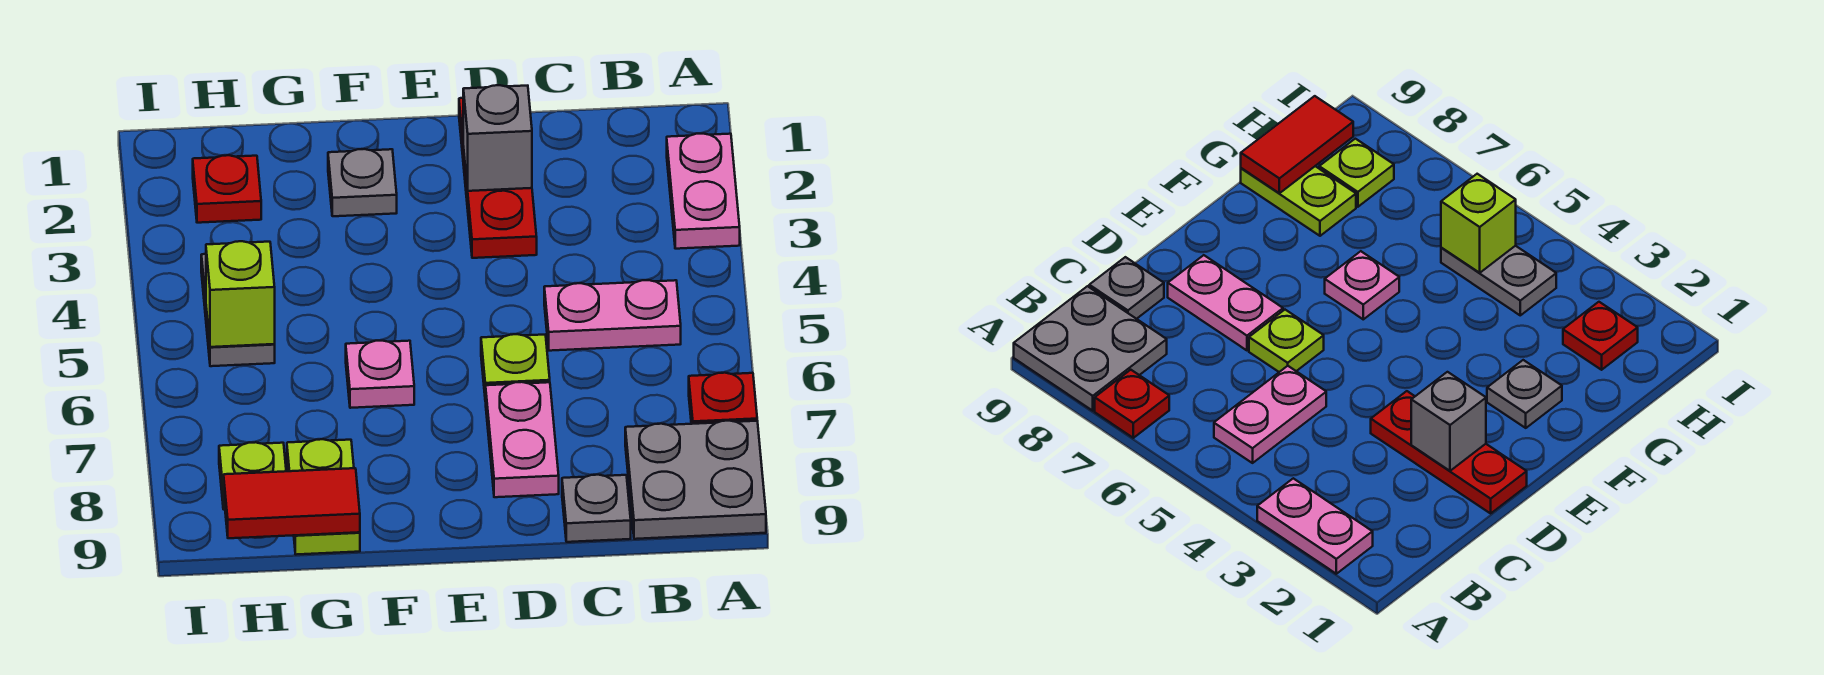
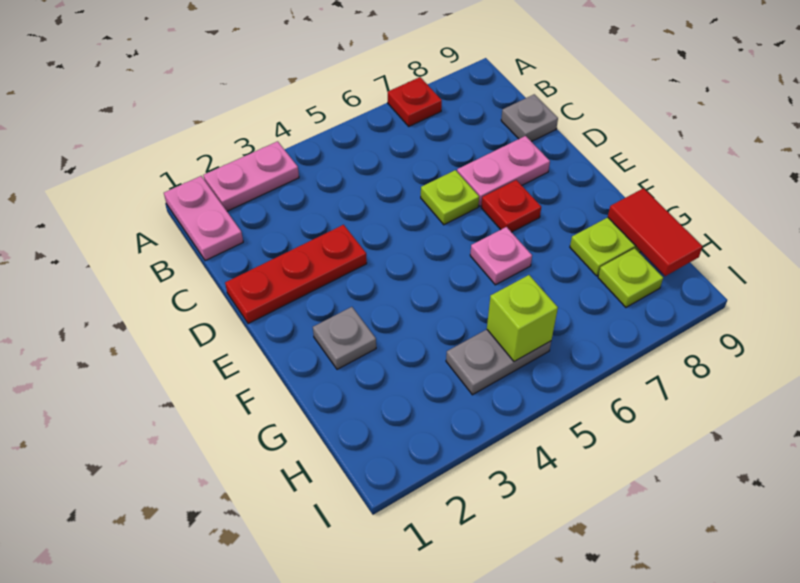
grey plate A8:B9 level 1 -> none
pink plate B5:C5 level 1 -> pink plate A1:B1 level 1
grey brick D2 level 2 -> none
red plate H2 level 1 -> red plate E7 level 1

